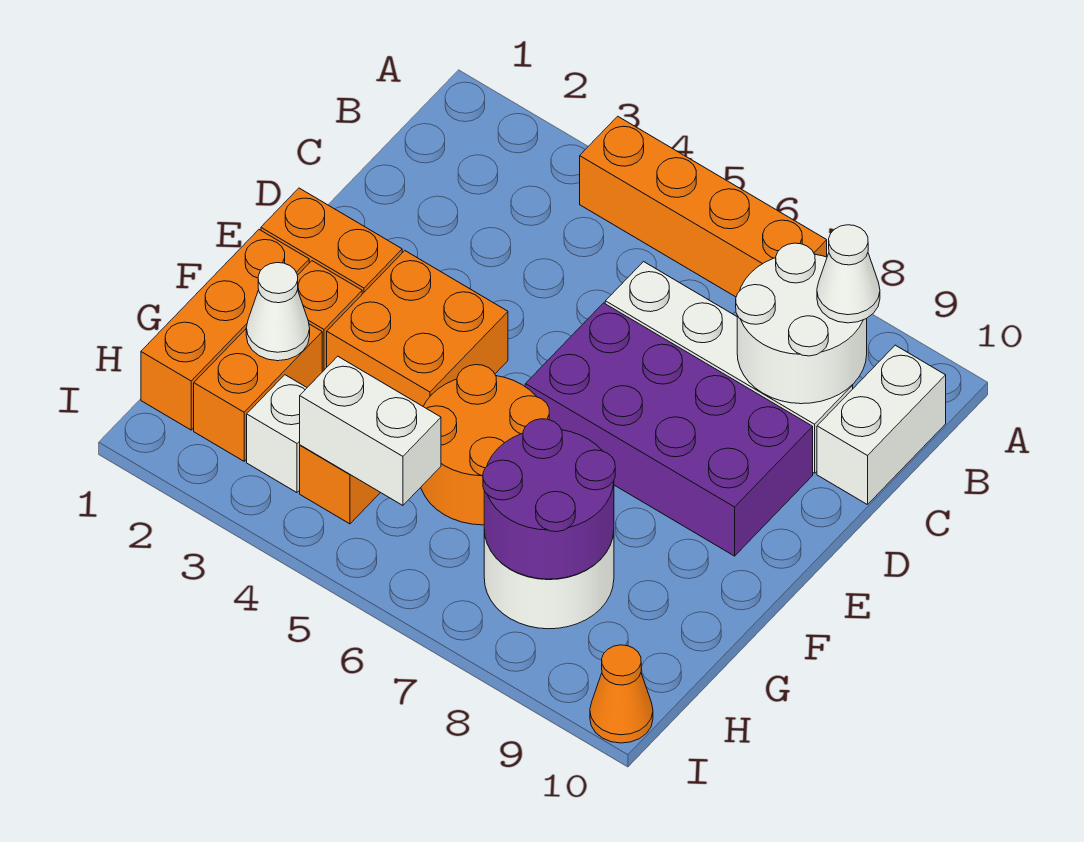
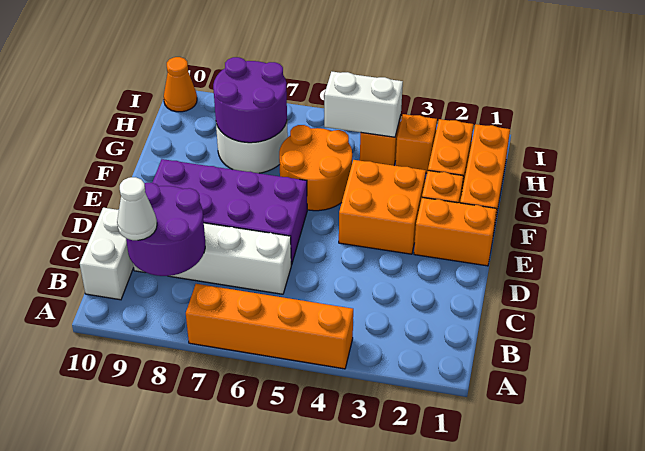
white round brick B8:C9 level 2 -> purple round brick B8:C9 level 2
white cone G2 level 2 -> none
white brick H3 level 1 -> orange brick H3 level 1

